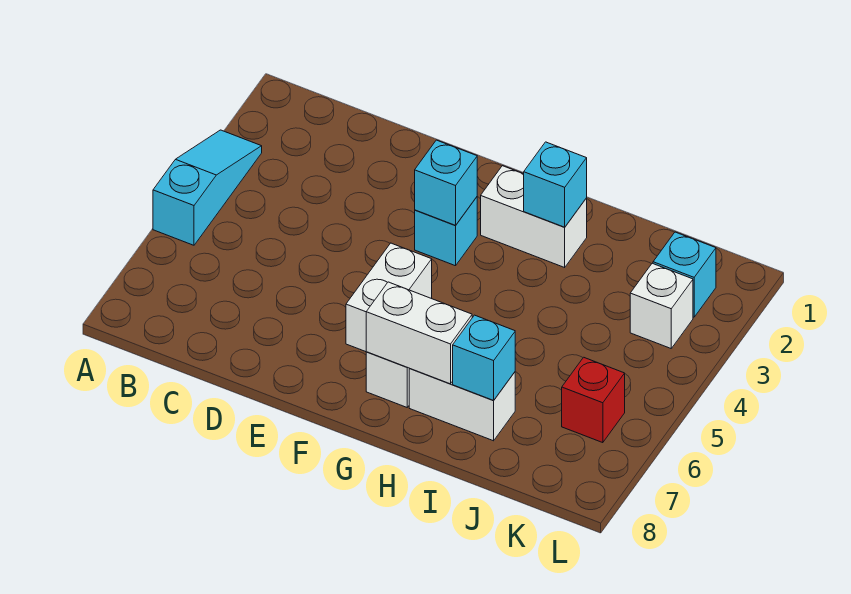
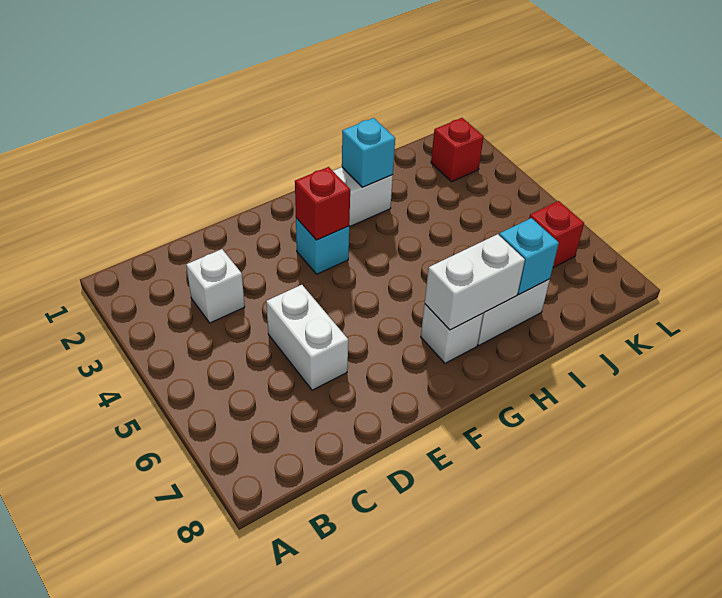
cyan slope A3:A5 level 1 top 5 -> none
cyan brick F3 level 2 -> red brick F3 level 2
white brick F5:F6 level 1 -> white brick D5:D6 level 1
cyan brick K2 level 1 -> red brick K2 level 1
white brick K3 level 1 -> white brick C3 level 1

